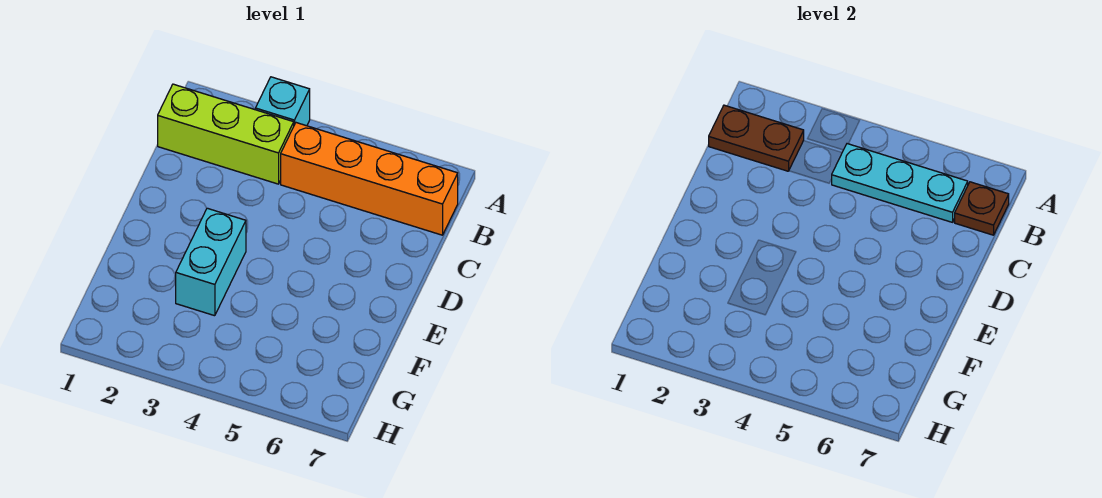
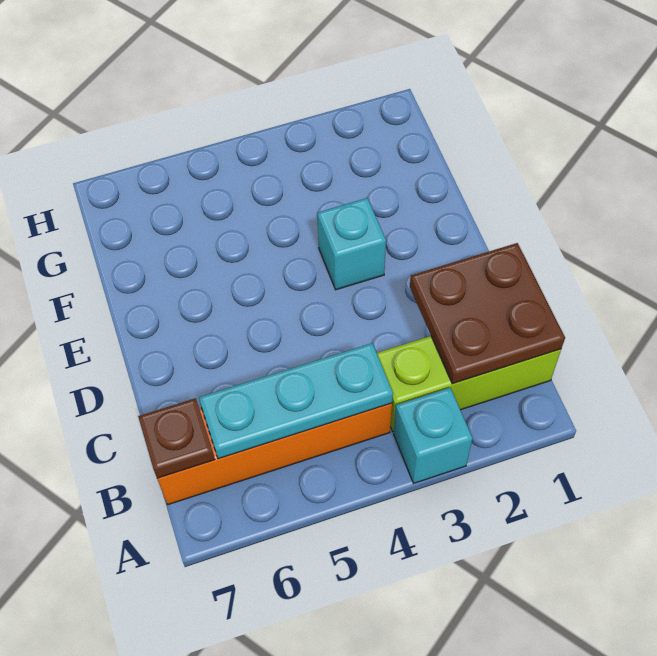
brown plate B1:B2 level 2 -> brown plate B1:C2 level 2
cyan brick E3:F3 level 1 -> cyan brick E3 level 1

